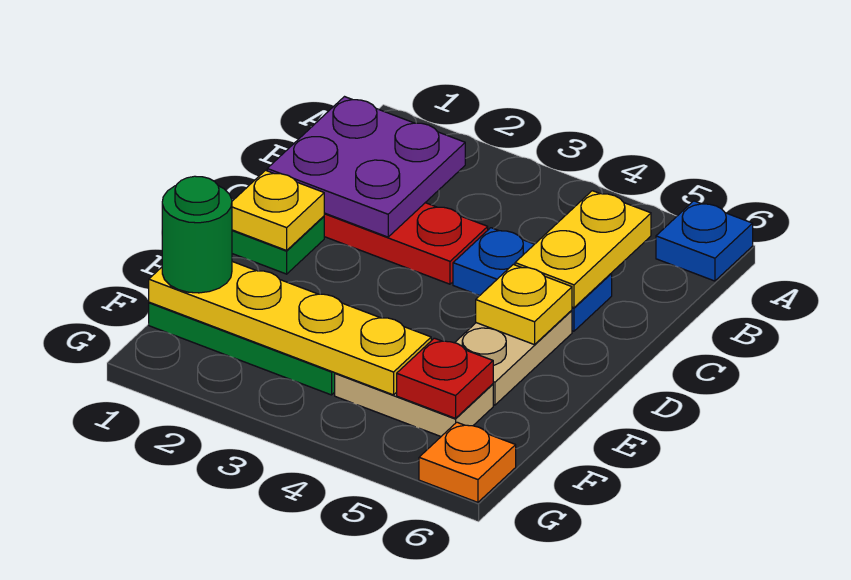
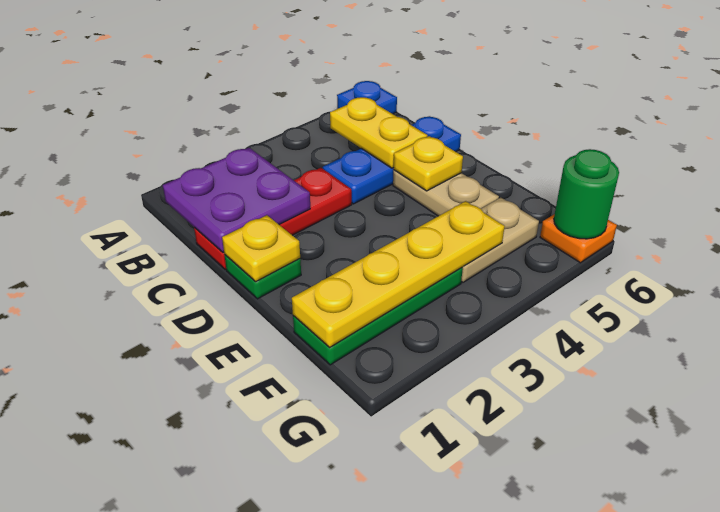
blue plate C4:C5 level 1 -> blue plate C4:C6 level 1
green round brick F1 level 3 -> green round brick G6 level 2
red plate F5 level 2 -> none

